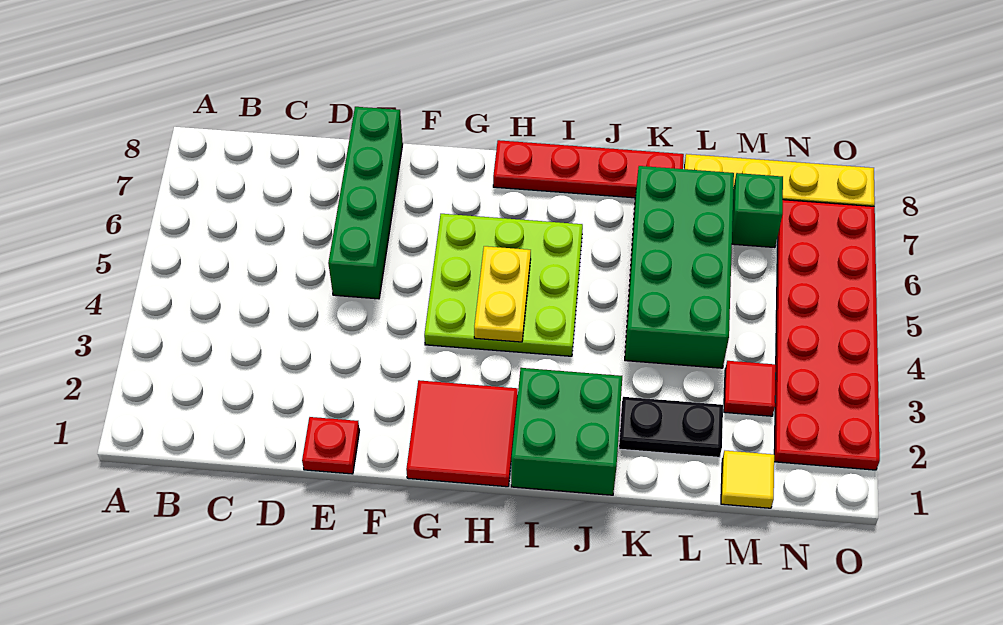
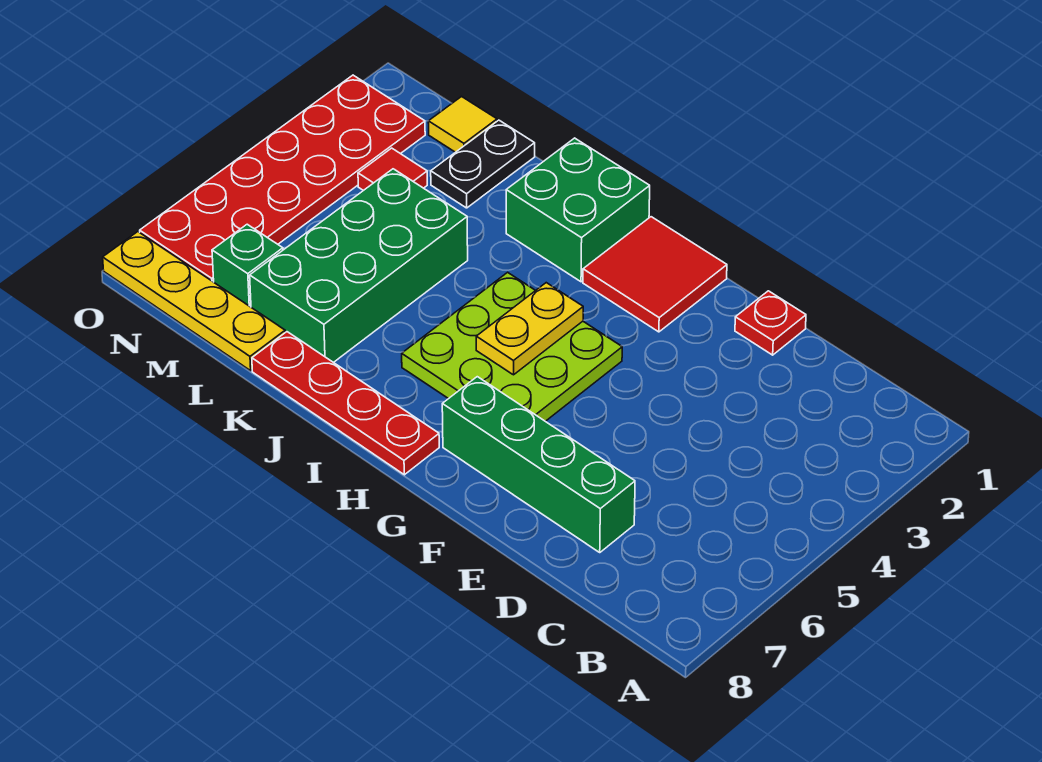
green brick E5:E8 level 1 -> green brick D7:G7 level 1
black plate K2:L2 level 1 -> black plate L1:L2 level 1

